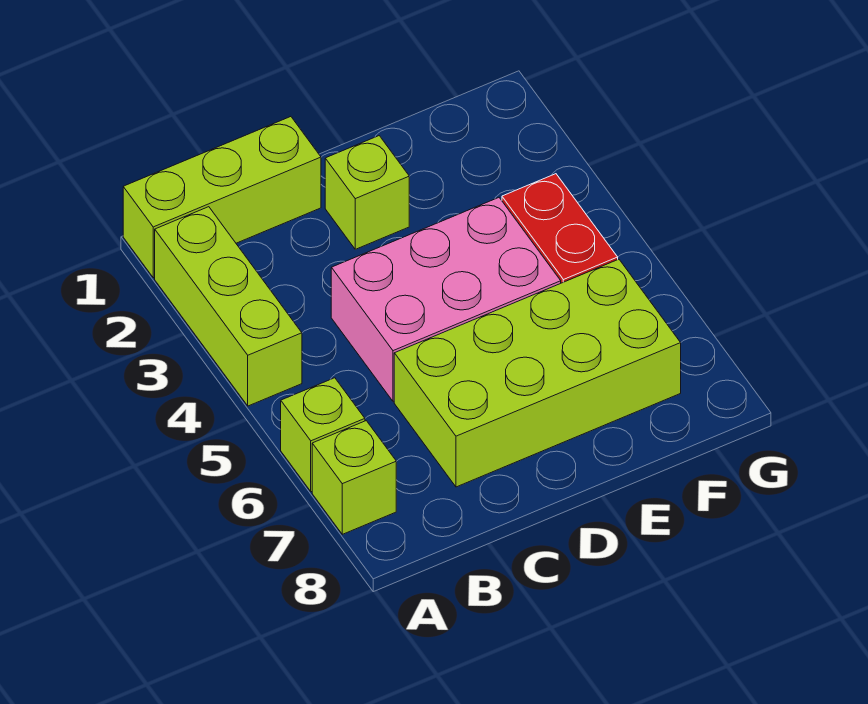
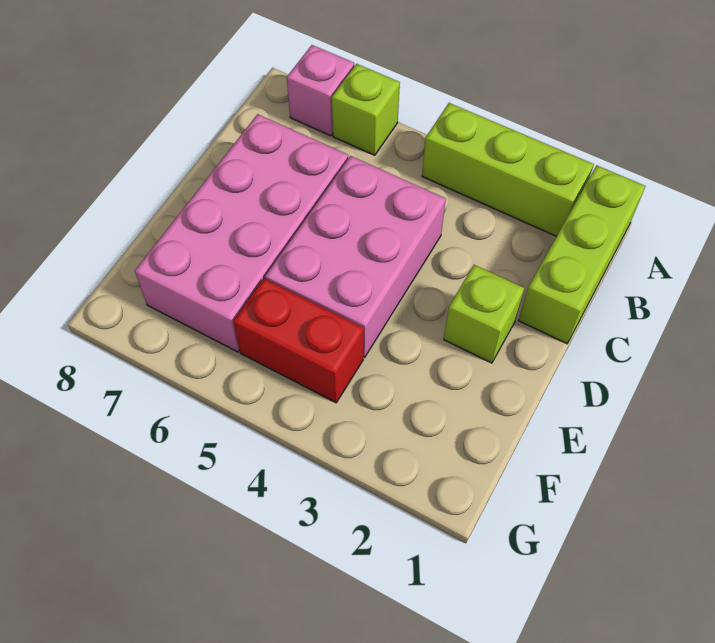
lime brick A7 level 1 -> pink brick A7 level 1
lime brick C6:F7 level 1 -> pink brick C6:F7 level 1

